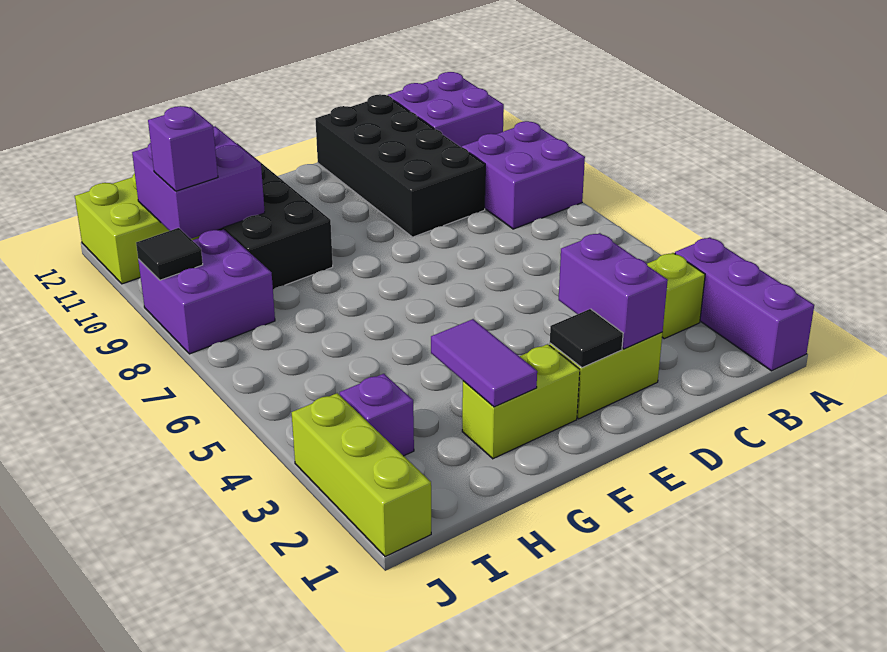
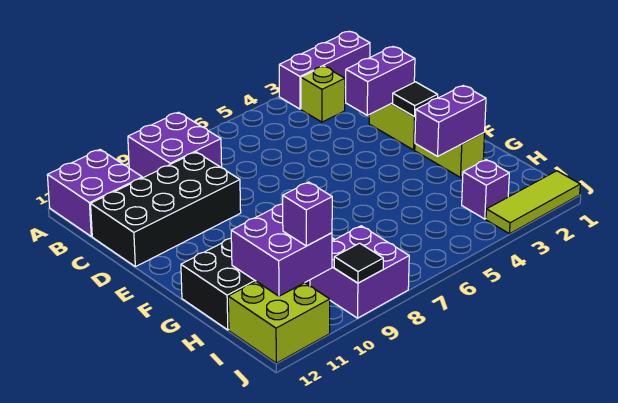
purple tile G2:G3 level 2 -> purple brick G2:G3 level 2
lime brick J1:J3 level 1 -> lime tile J1:J3 level 1

